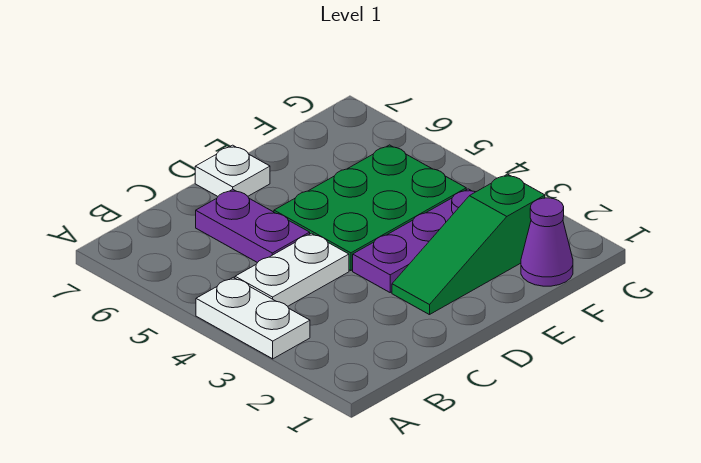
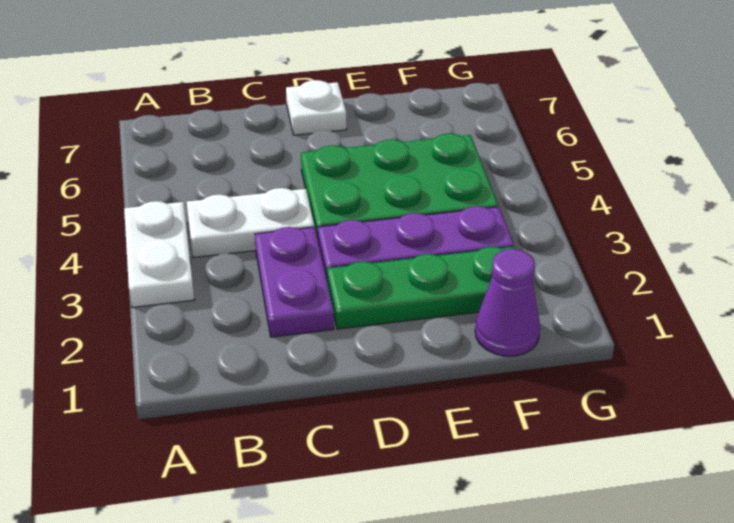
purple plate C5:C6 level 1 -> purple plate C2:C3 level 1
green slope D2:F2 level 1 top F -> green plate D2:F2 level 1

